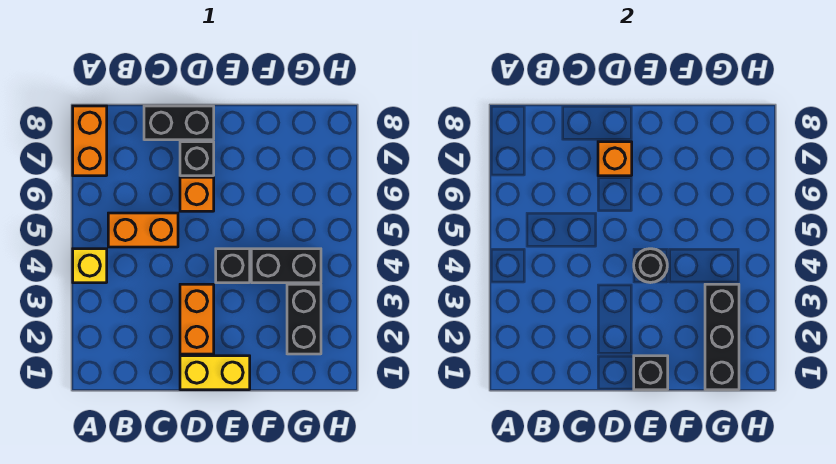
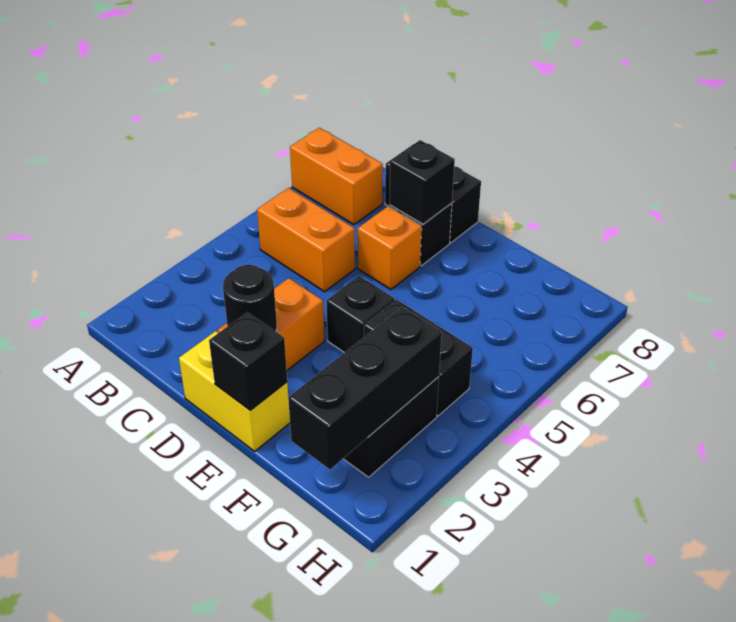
yellow brick A4 level 1 -> none
orange brick A7:A8 level 1 -> orange brick A7:B7 level 1
orange brick D7 level 2 -> black brick D7 level 2
black round brick E4 level 2 -> black round brick D2 level 2

